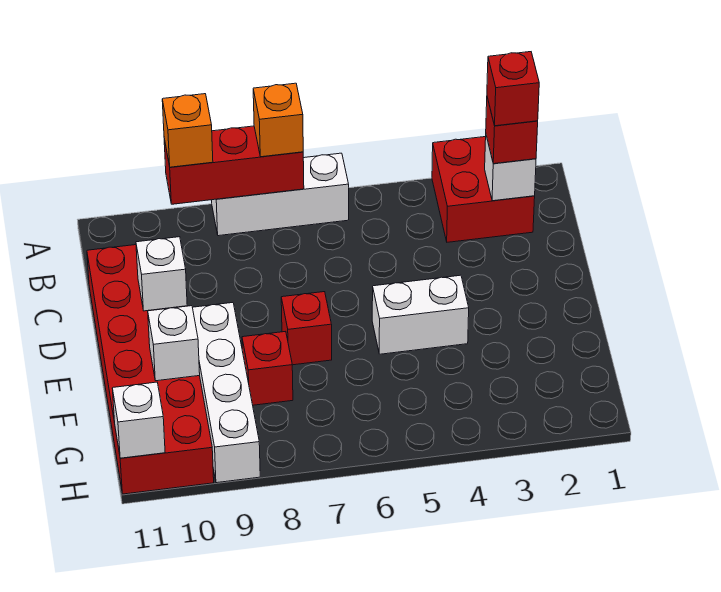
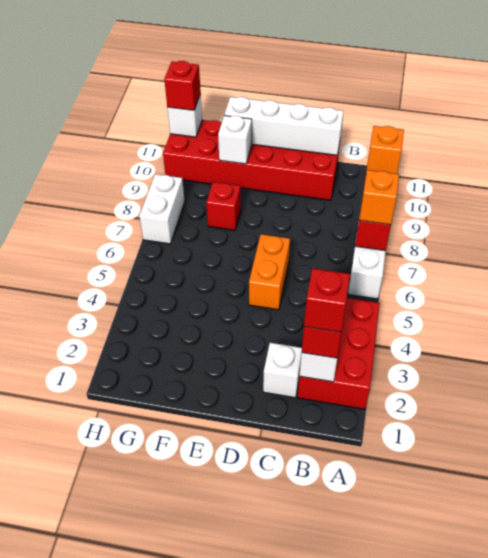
red brick A2:B3 level 1 -> red brick A2:B4 level 1
none -> orange brick D5:D6 level 1
white brick D10 level 2 -> white brick C2 level 1
white brick E4:E5 level 1 -> white brick H7:H8 level 1
red brick E7 level 1 -> red brick H11 level 3
white brick E9:H9 level 1 -> white brick C11:F11 level 2

